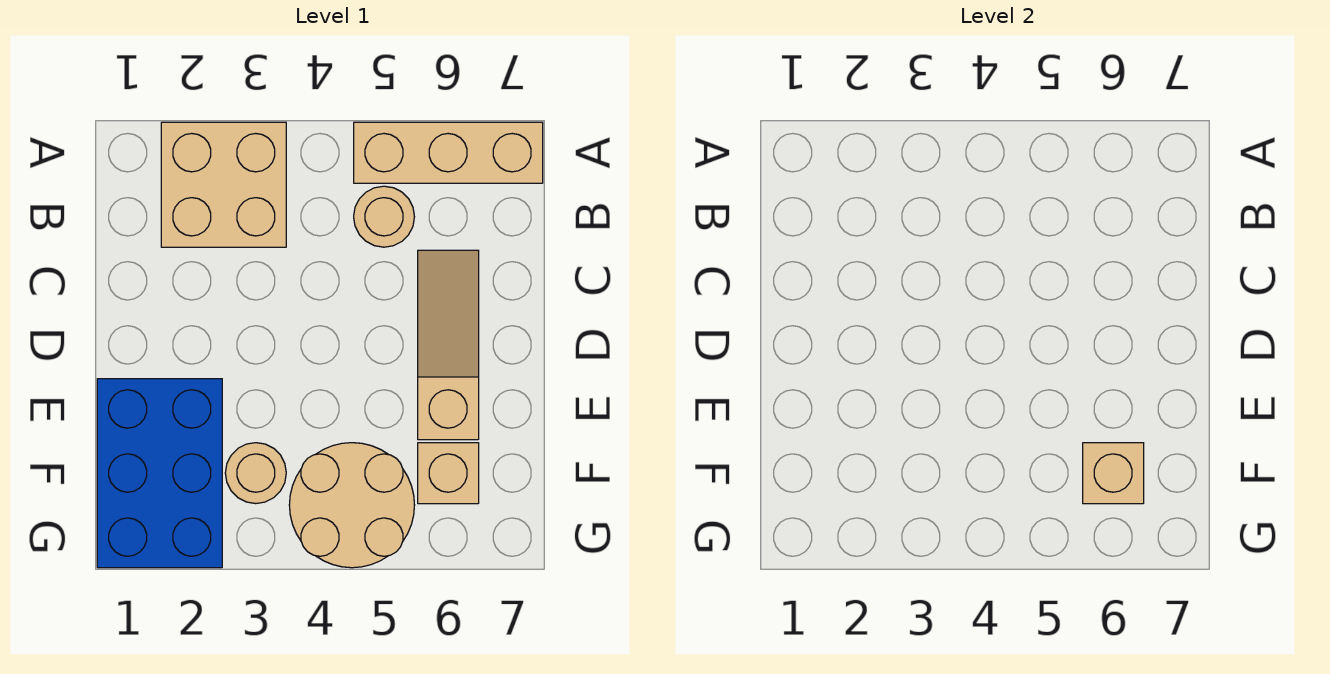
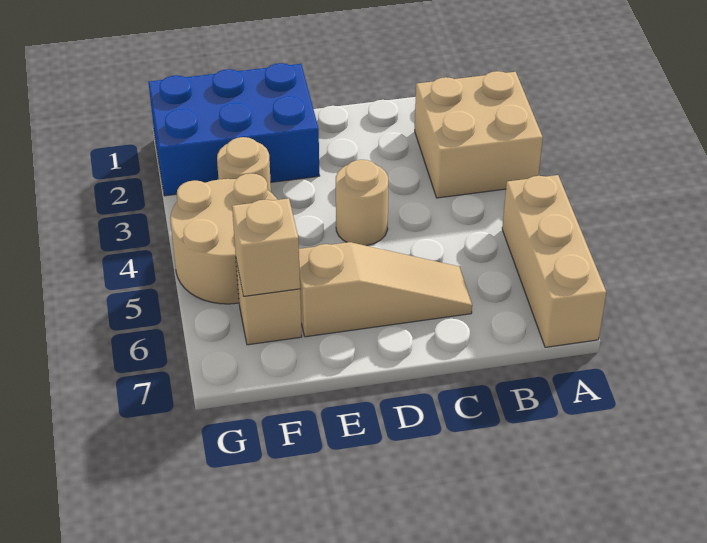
tan round brick B5 level 1 -> tan round brick D4 level 1

